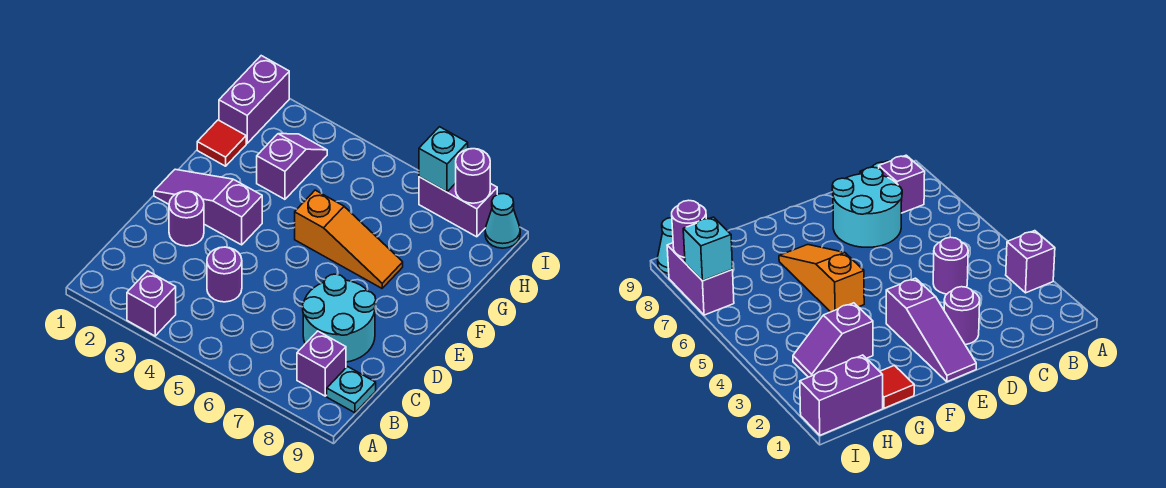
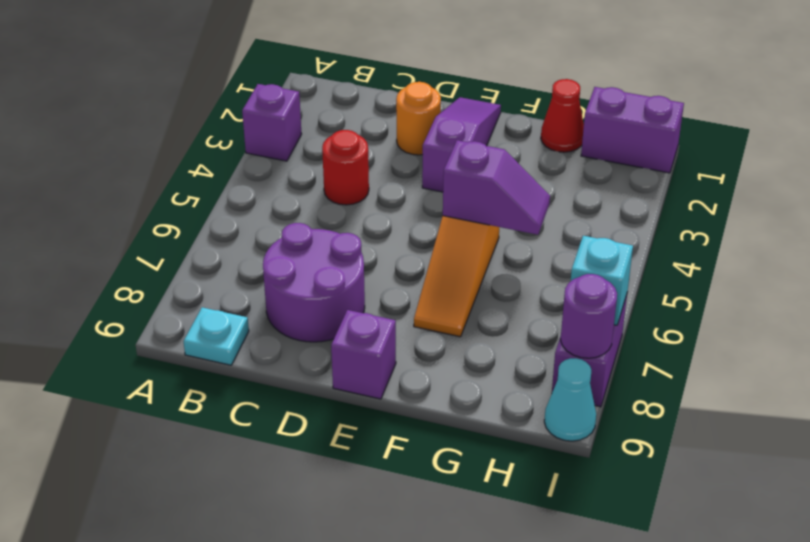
purple brick B8 level 1 -> purple brick E9 level 1
purple round brick C4 level 1 -> red round brick C4 level 1
cyan round brick C7:D8 level 1 -> purple round brick C7:D8 level 1
purple round brick D2 level 1 -> orange round brick D2 level 1
red tile G1 level 1 -> red cone G1 level 1
purple slope G3:H3 level 1 top G -> purple slope F5:G5 level 2 top F

